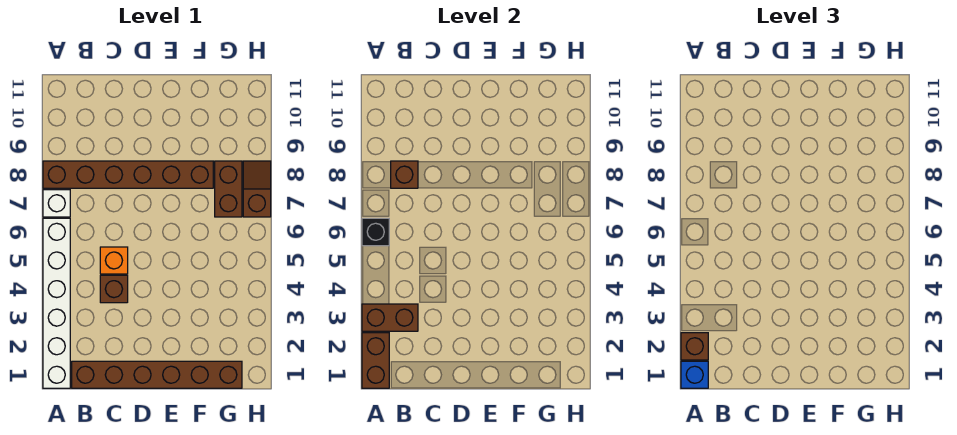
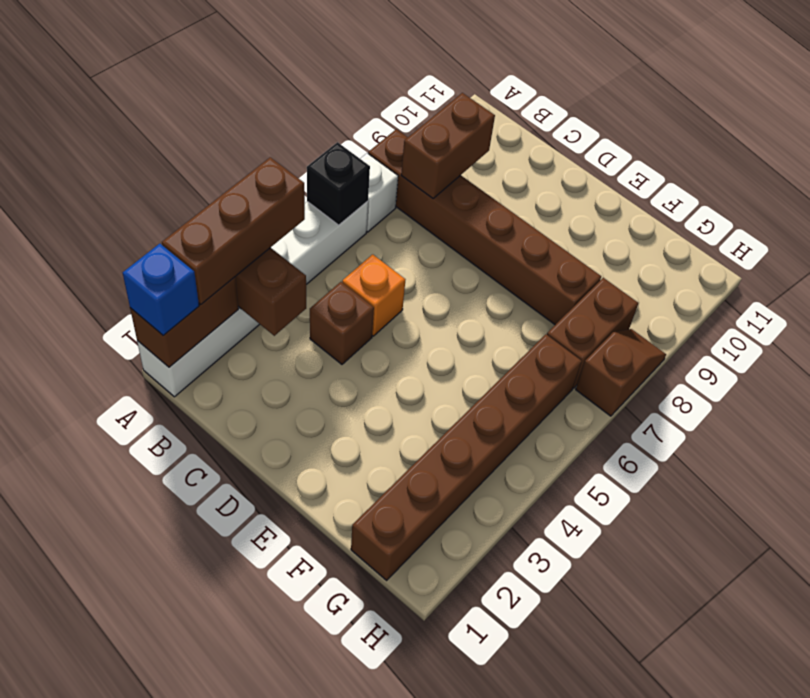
brown brick A2 level 3 -> brown brick A2:A4 level 3
brown brick B1:G1 level 1 -> brown brick G1:G6 level 1
brown brick B8 level 2 -> brown brick B8:B9 level 2

